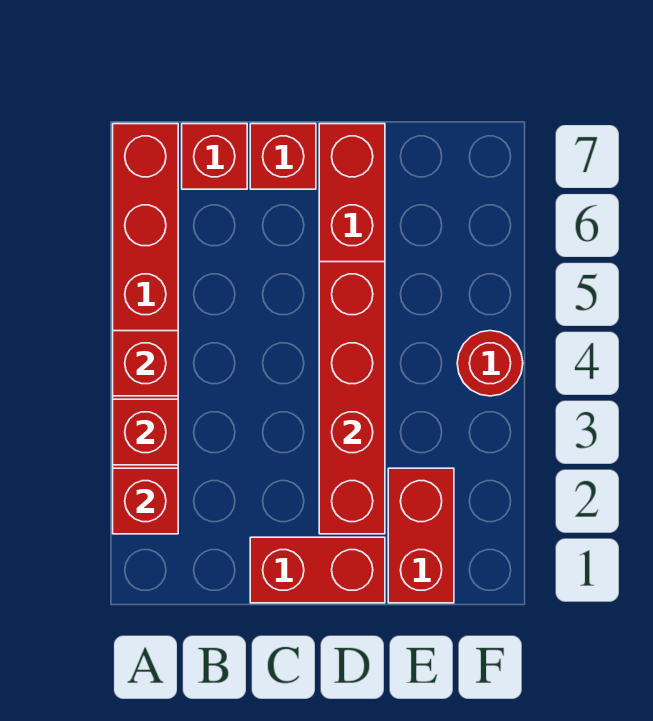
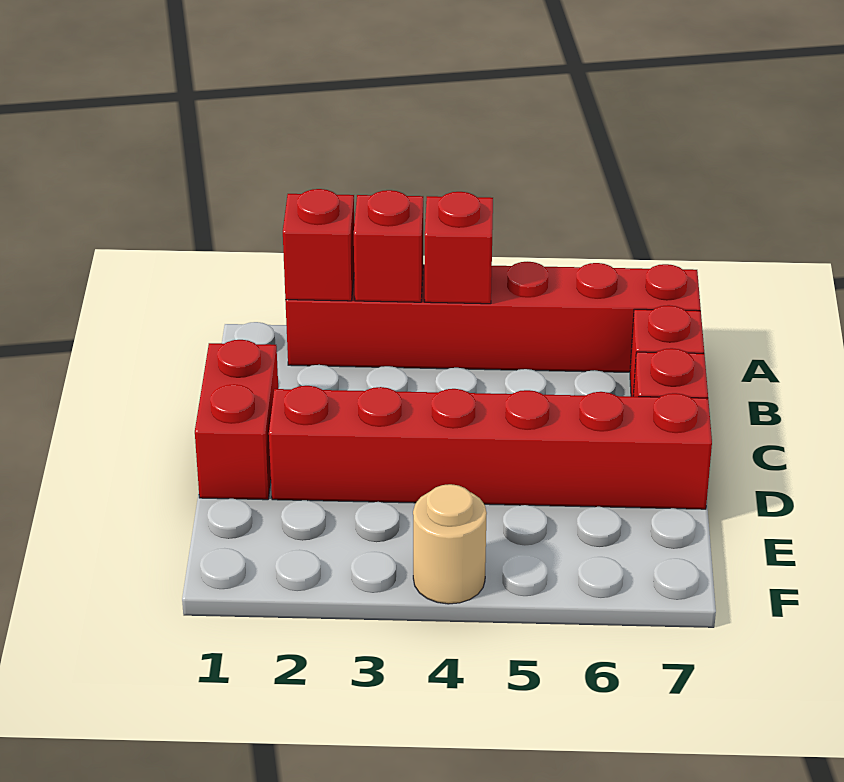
red brick D2:D5 level 2 -> none
red brick E1:E2 level 1 -> none
red round brick F4 level 1 -> tan round brick F4 level 1

